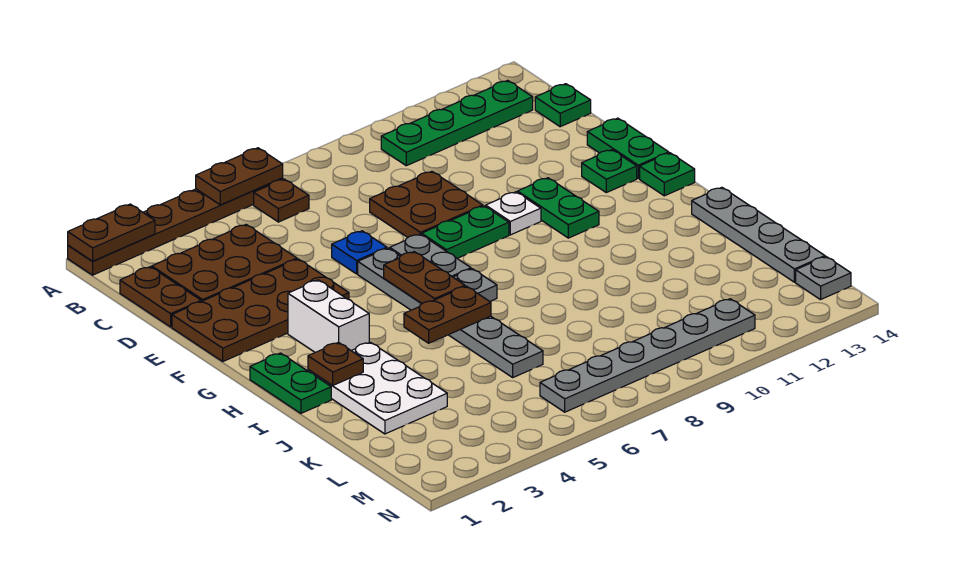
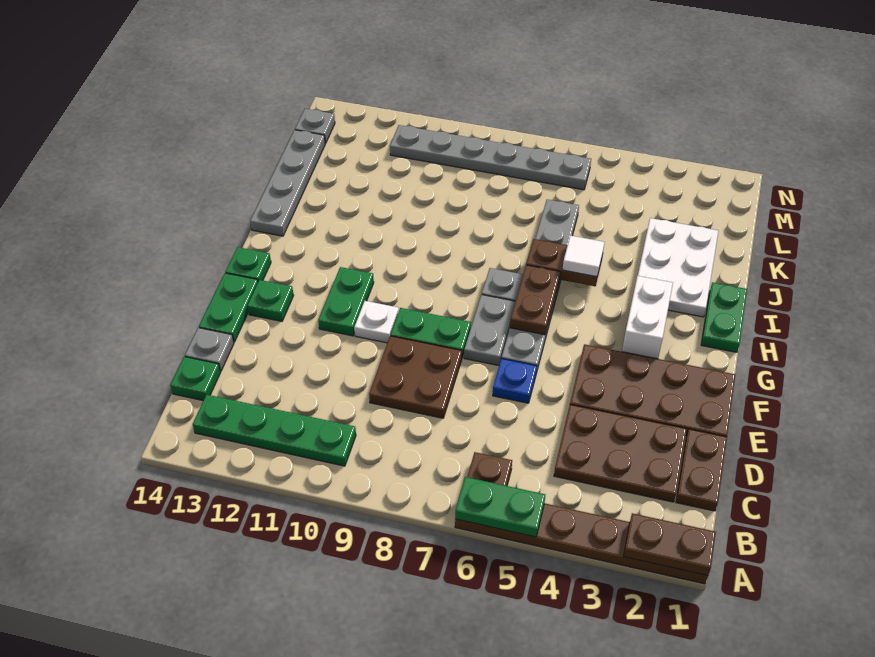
brown plate A5:A6 level 2 -> green plate A5:A6 level 2
none -> grey plate D14 level 1
brown plate I2 level 2 -> none
none -> white tile I5 level 3

